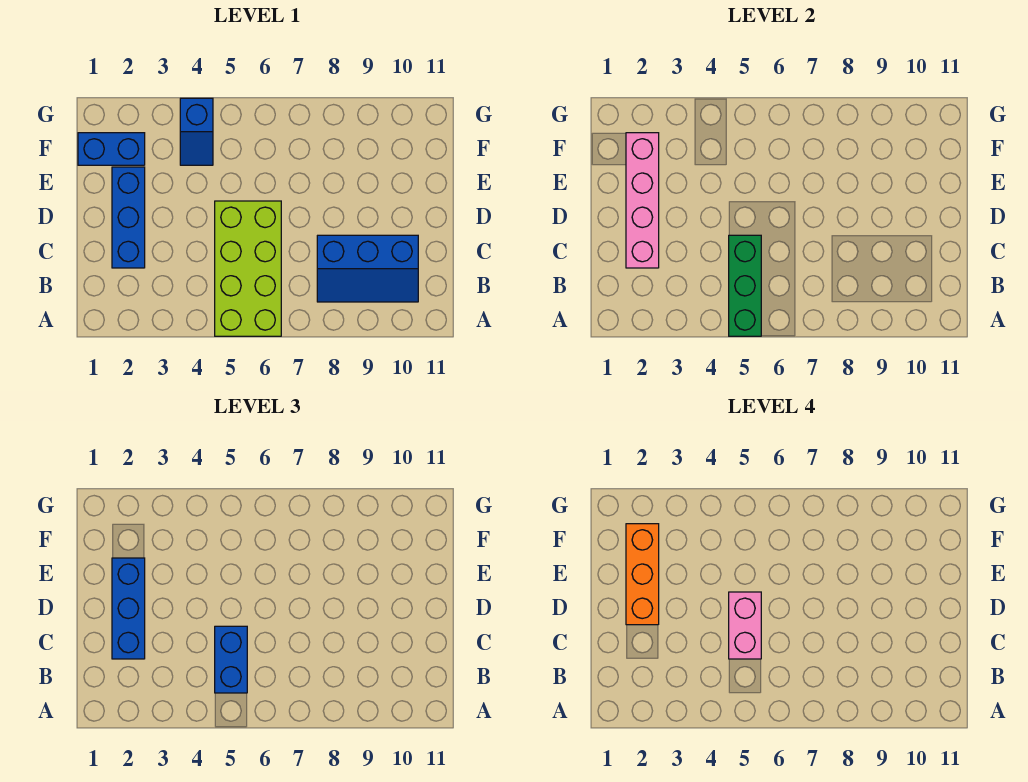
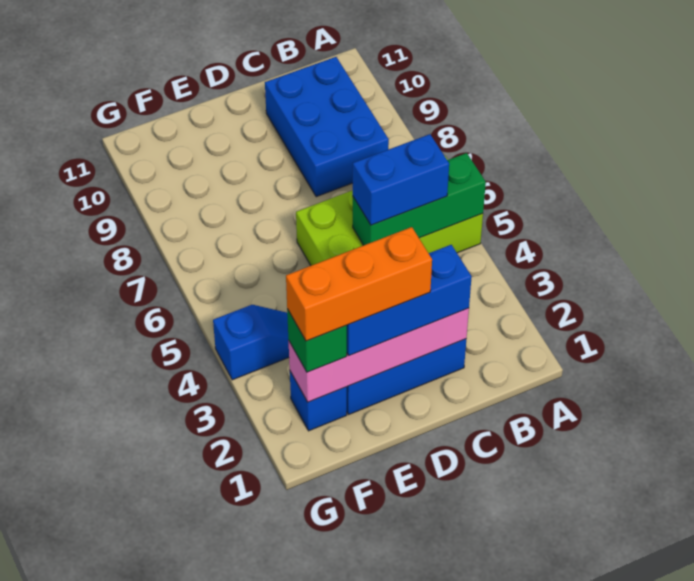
blue slope B8:C10 level 1 top C -> blue brick B8:C10 level 1
pink brick C5:D5 level 4 -> none
blue brick F1:F2 level 1 -> blue brick F2 level 1
none -> green brick F2 level 3

